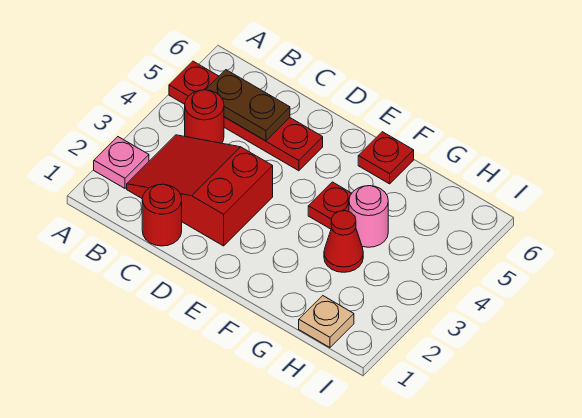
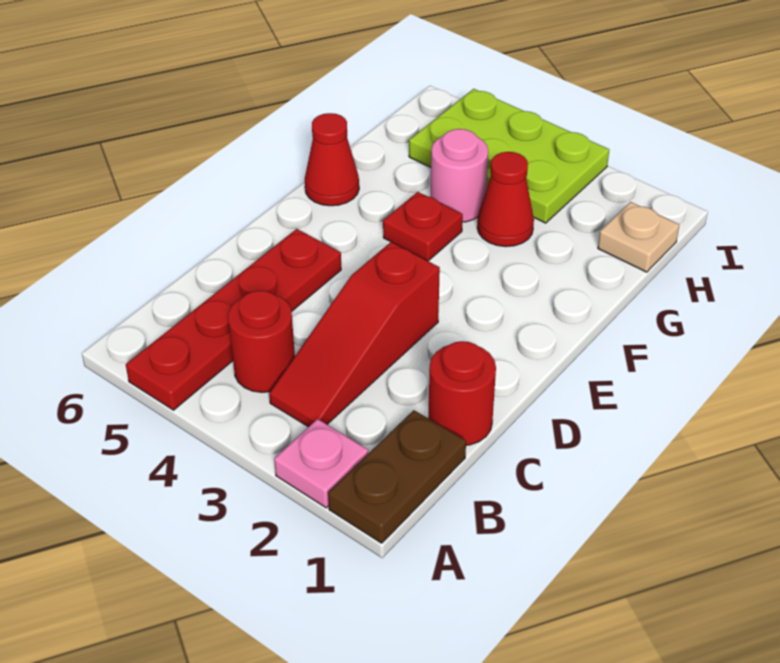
red slope B2:D3 level 1 top D -> red slope B3:D3 level 1 top D
brown plate B5:C5 level 2 -> brown plate A1:B1 level 1
red plate F6 level 1 -> red cone F6 level 1
none -> lime plate H3:I5 level 1

